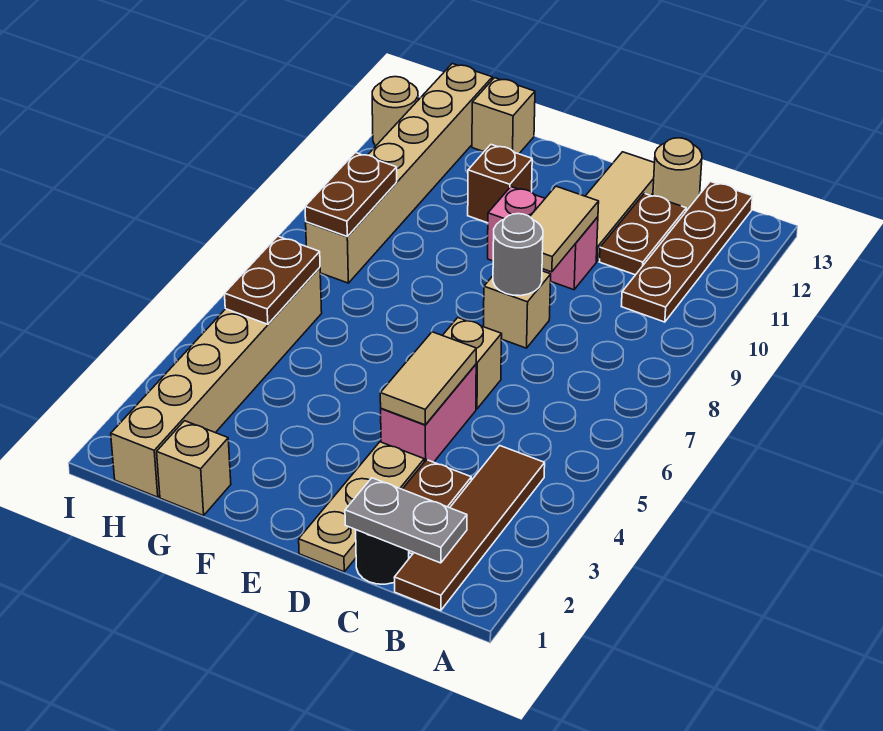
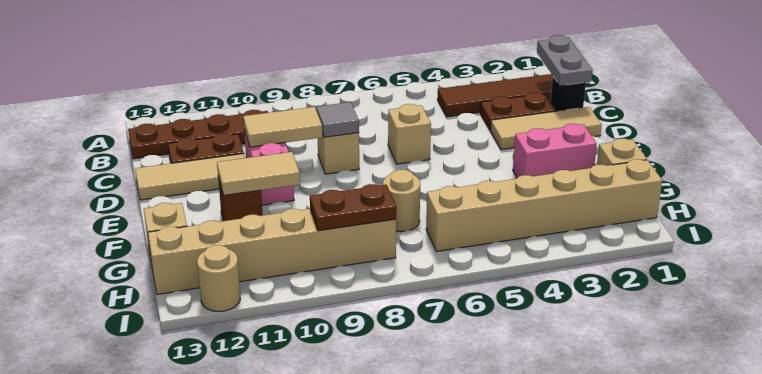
tan round brick C13 level 1 -> tan round brick G7 level 1
tan plate D1:D3 level 1 -> tan tile D1:D3 level 1
pink brick D4:D5 level 1 -> pink brick F2:F3 level 1
tan tile D4:D5 level 2 -> tan tile F10:F11 level 2
grey round brick D8 level 2 -> grey tile D8 level 2
brown plate H5:H6 level 2 -> none

